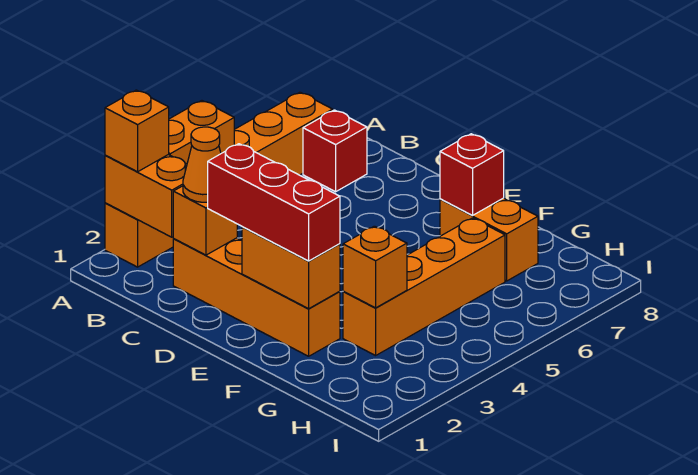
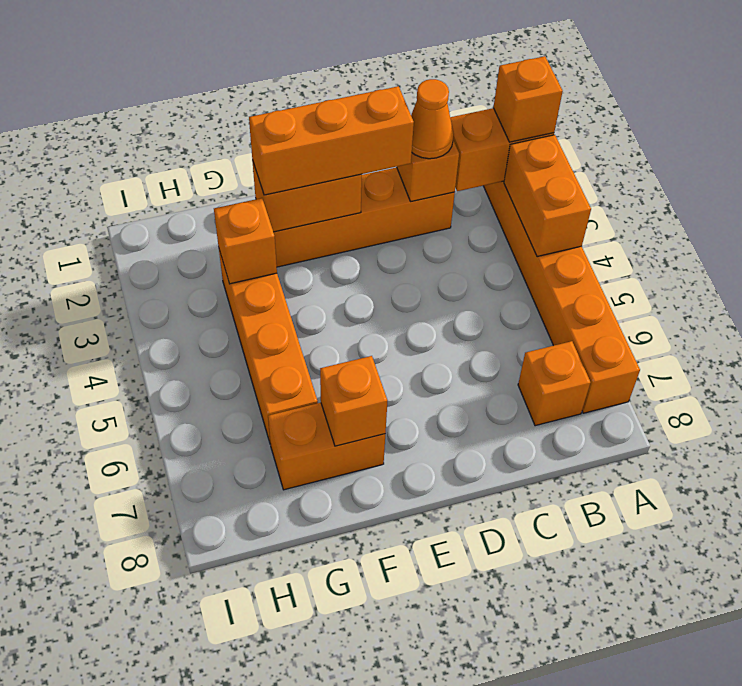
red brick B7 level 1 -> orange brick B7 level 1
red brick D2:F2 level 3 -> orange brick D2:F2 level 3
red brick F7 level 2 -> orange brick F7 level 2

